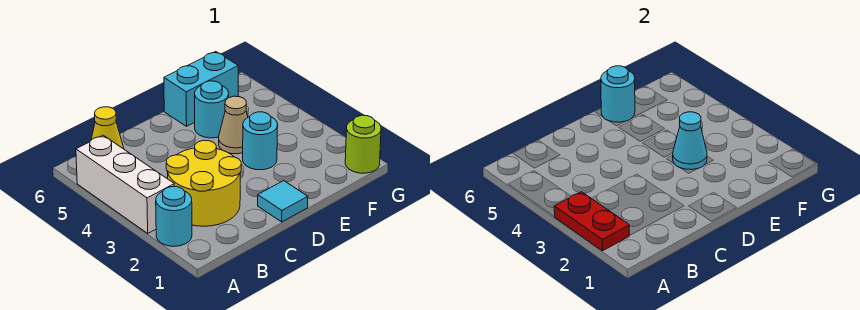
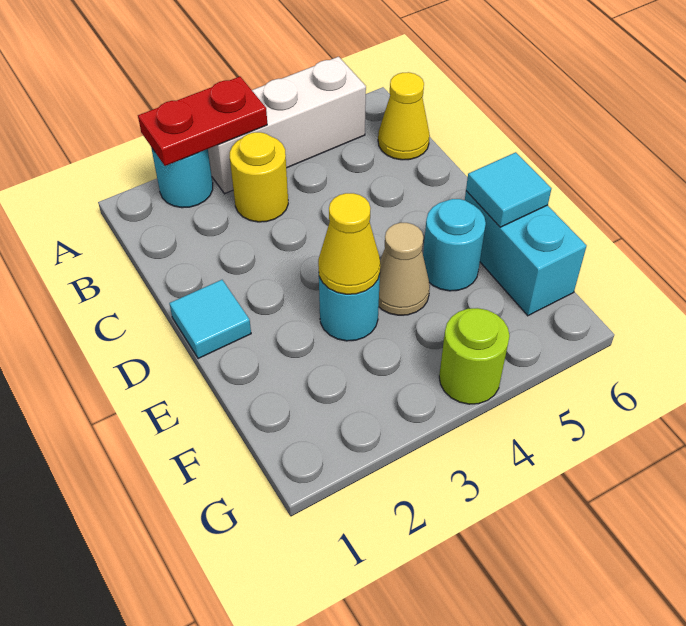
yellow round brick B2:C3 level 1 -> yellow round brick B3 level 1
cyan cone E3 level 2 -> yellow cone E3 level 2
cyan round brick E6 level 2 -> cyan tile E6 level 2
lime round brick G1 level 1 -> lime round brick G4 level 1

